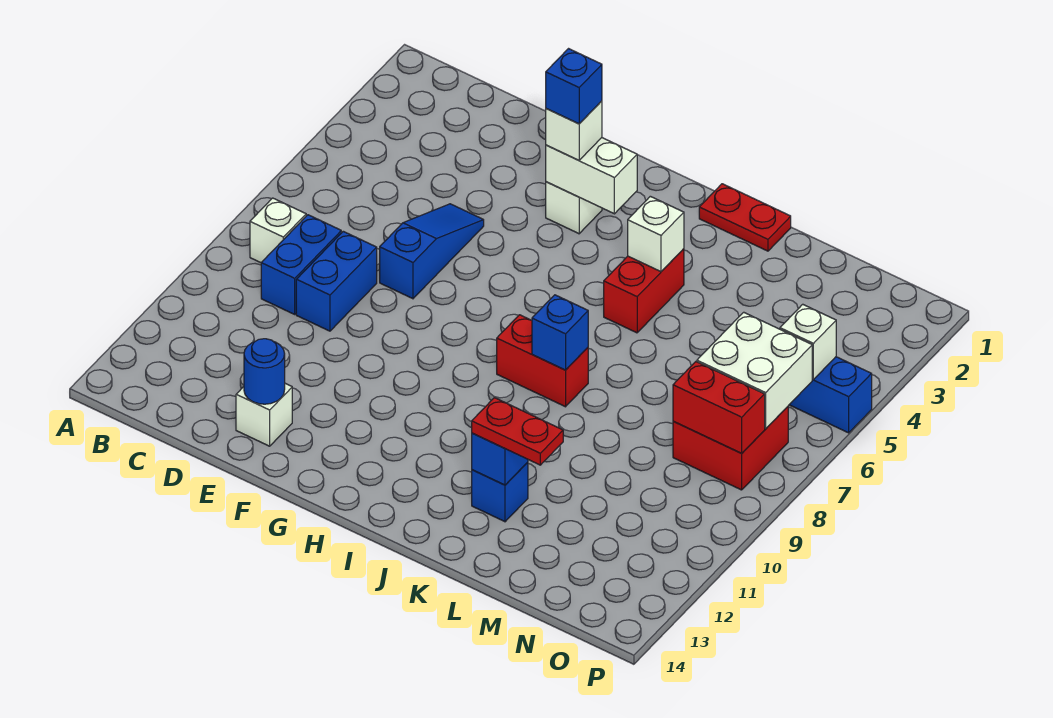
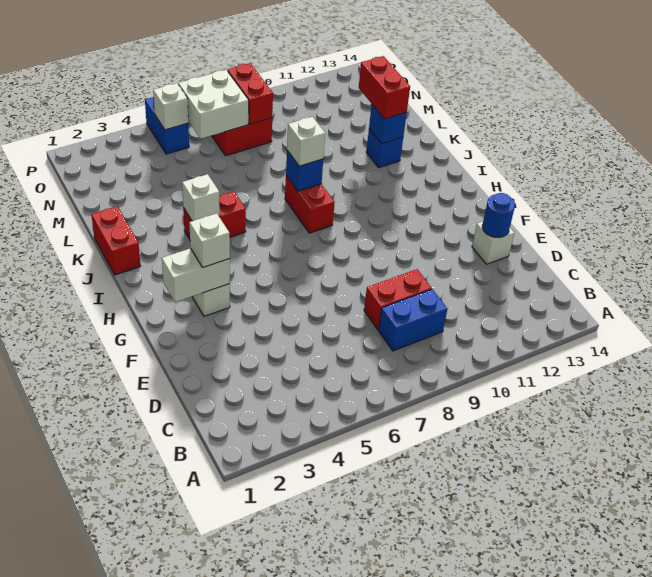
white brick B8 level 1 -> white brick J8 level 3
blue brick D8:D9 level 1 -> red brick D8:D9 level 1
blue slope E5:E7 level 1 top 7 -> none
white brick G3:H3 level 2 -> white brick G2:G3 level 2
blue brick G3 level 4 -> none
red plate J1:K1 level 1 -> red brick J1:K1 level 1
red plate K12:L12 level 3 -> red brick K12:L12 level 3

